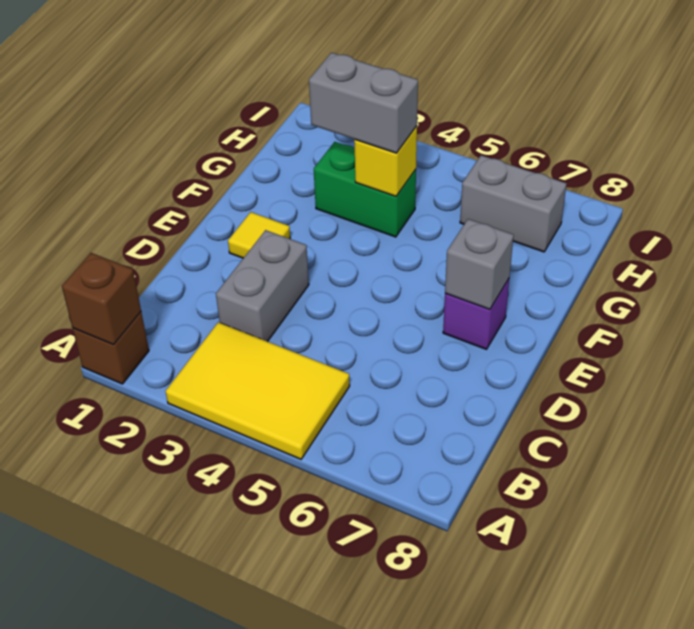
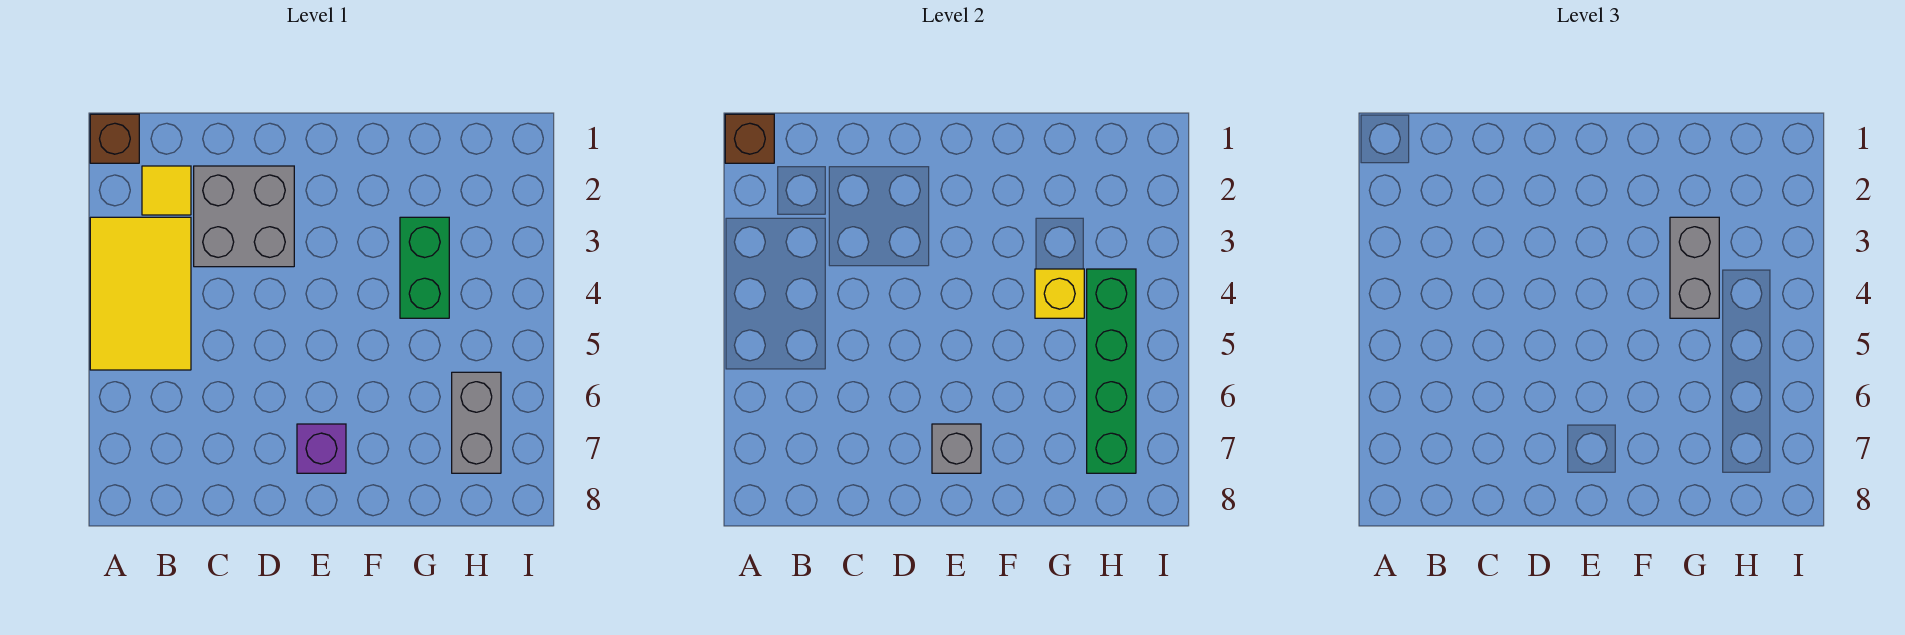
grey brick C3:D3 level 1 -> grey brick C2:D3 level 1
yellow tile E2 level 1 -> yellow tile B2 level 1
none -> green brick H4:H7 level 2

